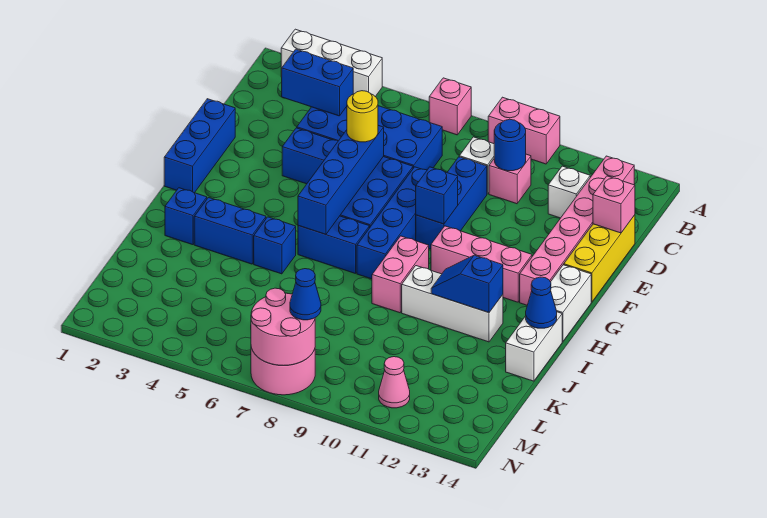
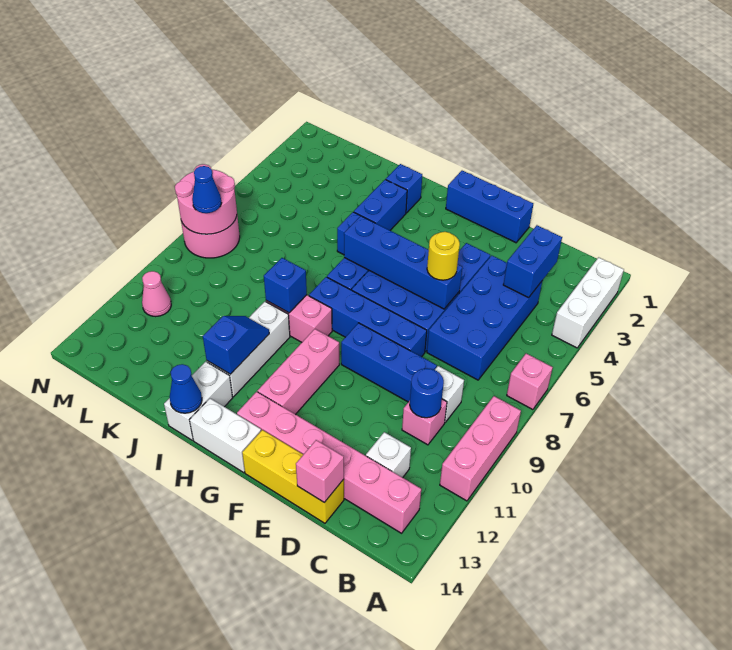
pink brick A9:A10 level 1 -> pink brick A9:A11 level 1
blue brick F9 level 2 -> blue brick I9 level 2
white brick I14:J14 level 1 -> white brick I13:I14 level 1

